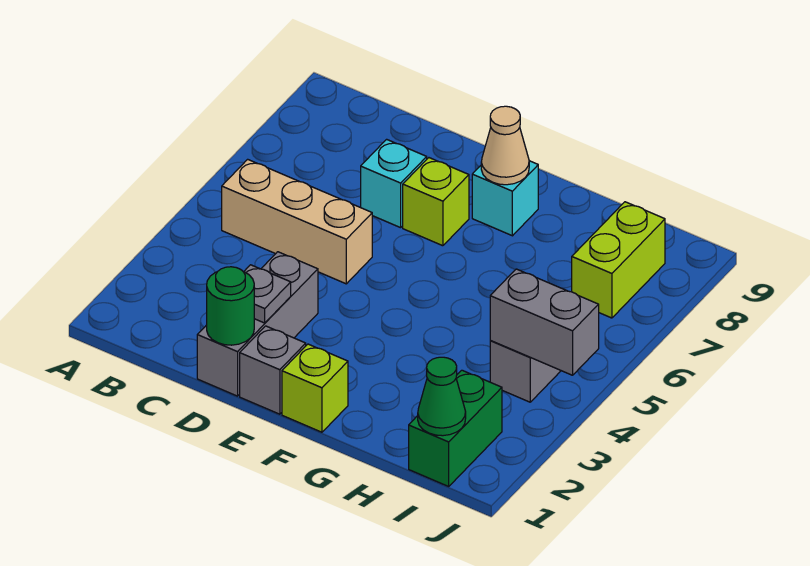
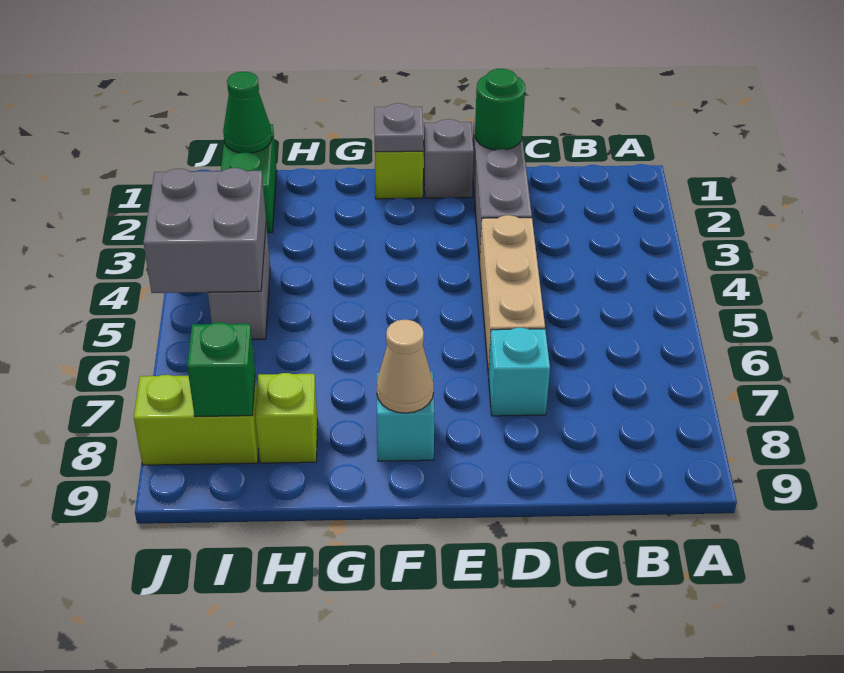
tan brick B5:D5 level 1 -> tan brick D4:D6 level 1
grey plate D2 level 2 -> grey plate F1 level 2
lime brick E7 level 1 -> lime brick H8 level 1
grey brick I4:J4 level 2 -> grey brick I4:J5 level 2
lime brick I7:I8 level 1 -> lime brick I8:J8 level 1
none -> green brick I8 level 2

